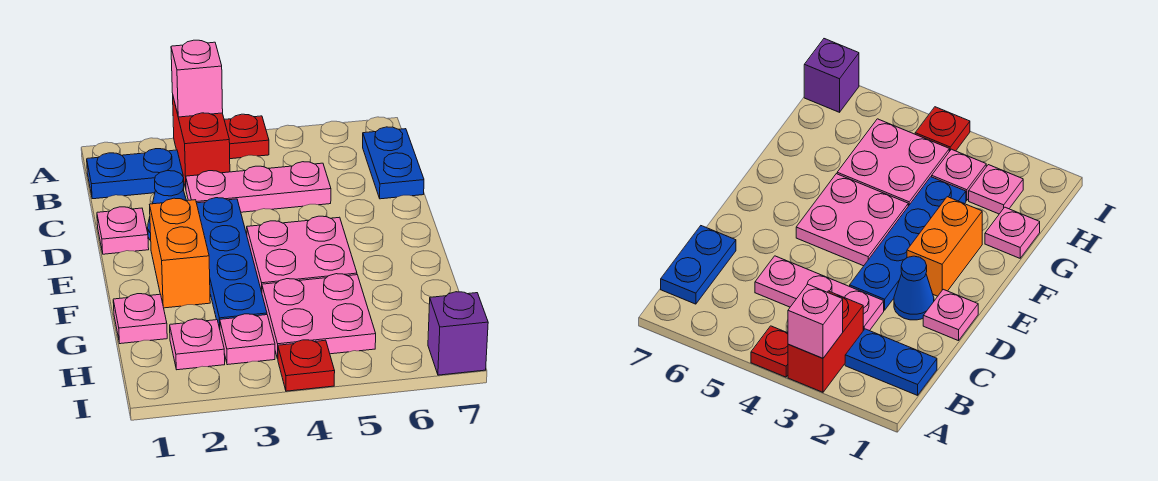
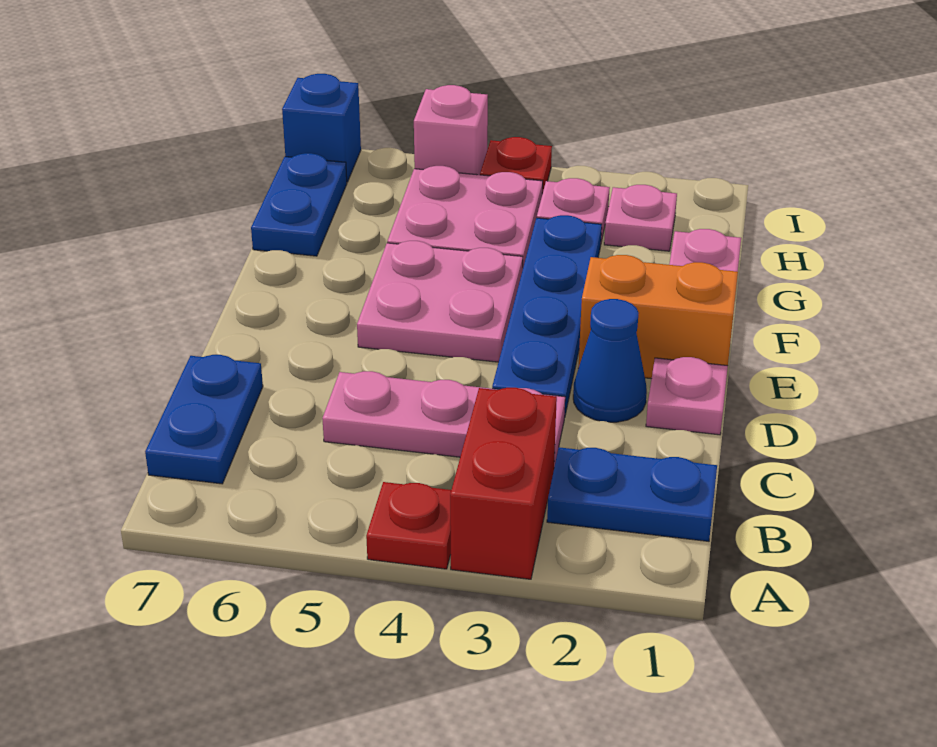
pink brick A3 level 2 -> pink brick I5 level 1
orange brick E2:F2 level 1 -> orange brick E1:E2 level 1
none -> blue plate G7:H7 level 1
purple brick I7 level 1 -> blue brick I7 level 1

